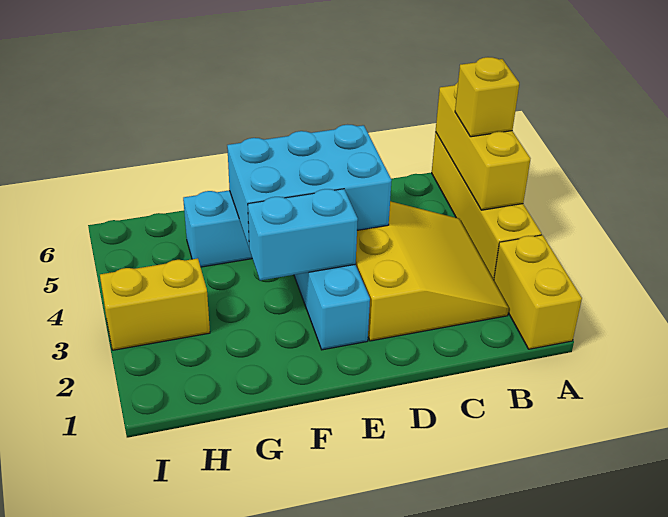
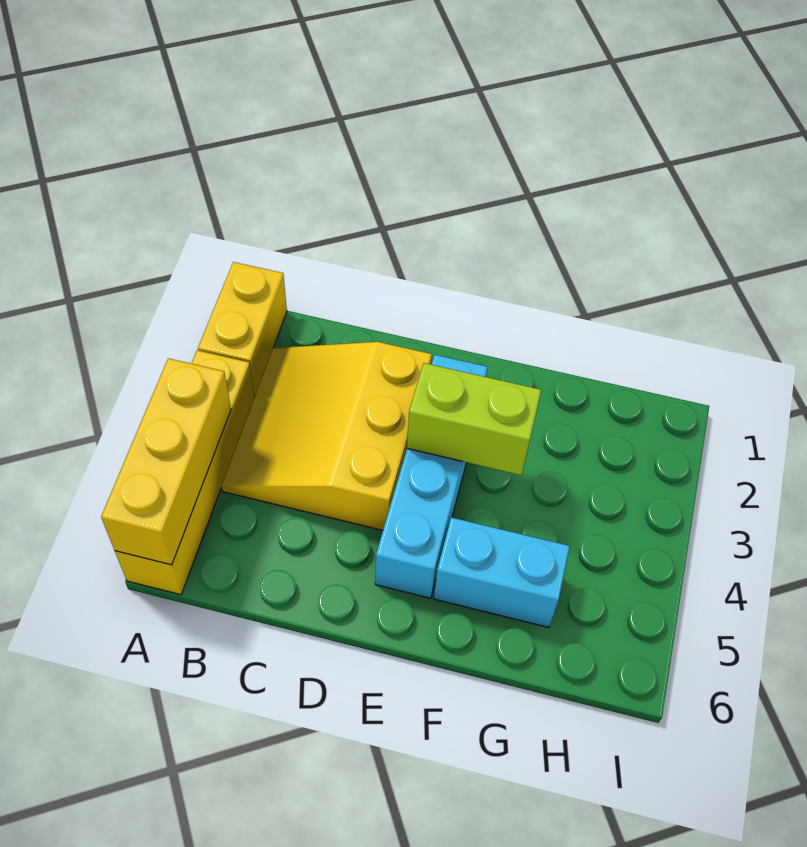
yellow brick A5 level 3 -> none
cyan brick D4:F5 level 2 -> none
cyan brick E3:F3 level 2 -> lime brick E3:F3 level 2
yellow brick H3:I3 level 1 -> none

